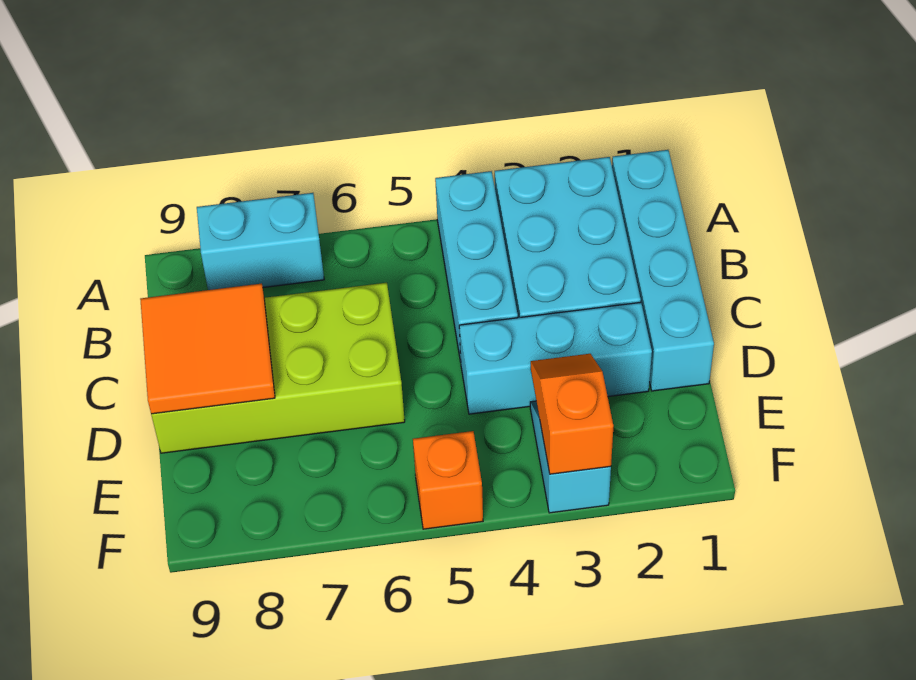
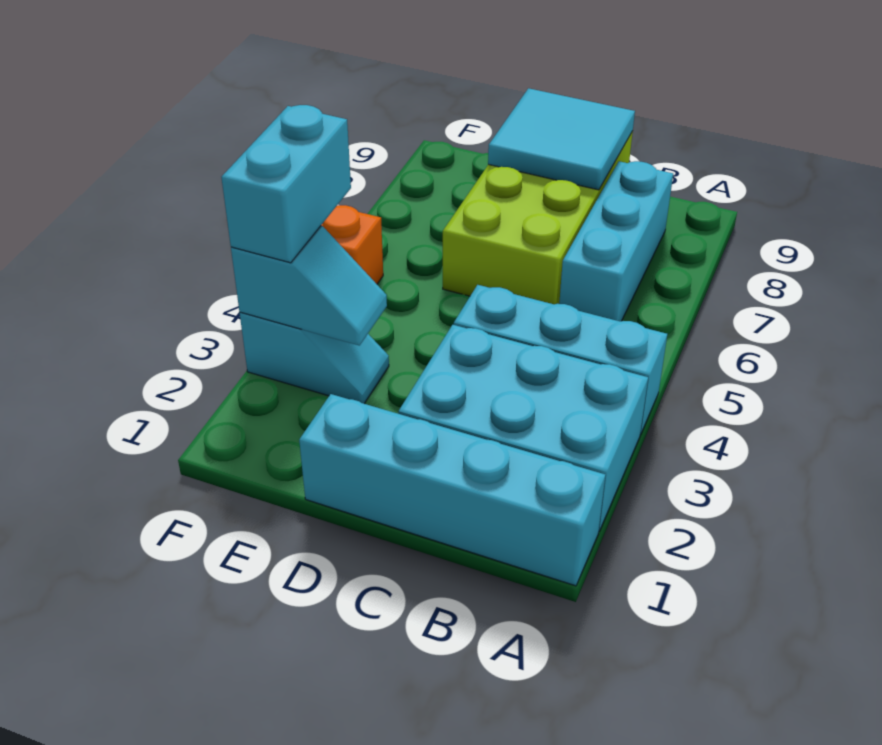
cyan brick A7:A8 level 1 -> cyan brick F3:F4 level 3
orange tile C8:D9 level 2 -> cyan tile C8:D9 level 2
cyan brick D2:D4 level 1 -> cyan brick B6:B8 level 1
orange slope E3:F3 level 2 top F -> cyan slope E3:F3 level 2 top F

